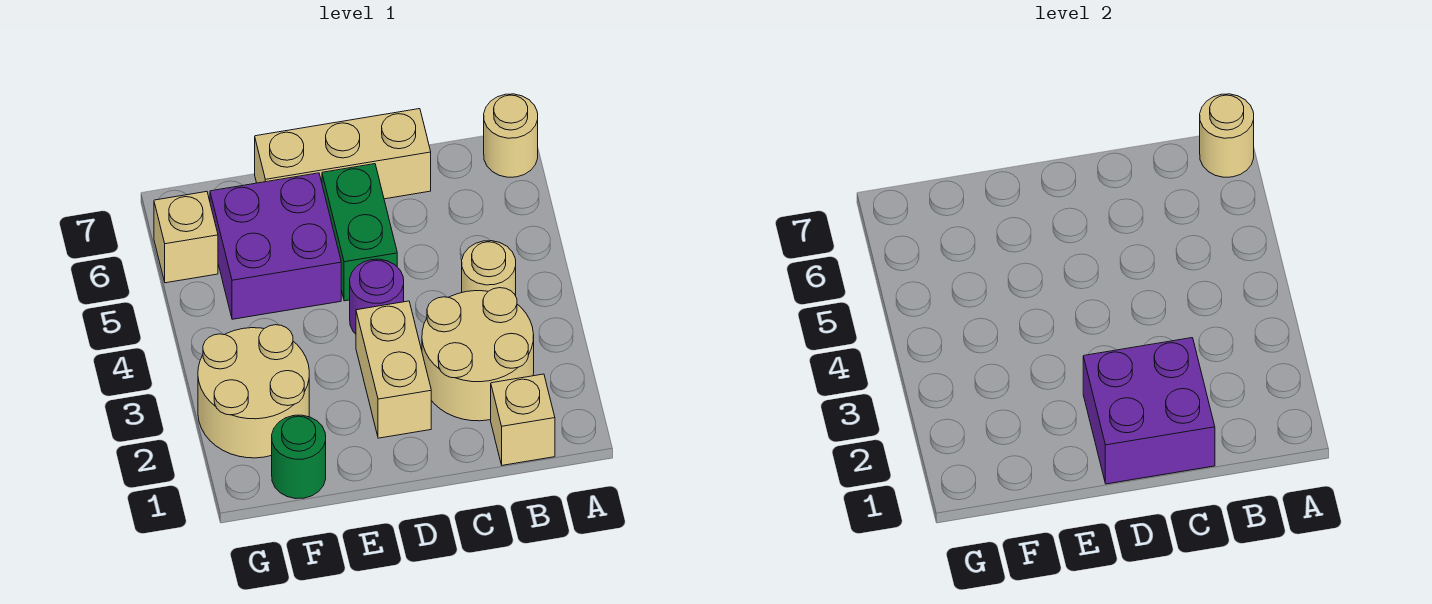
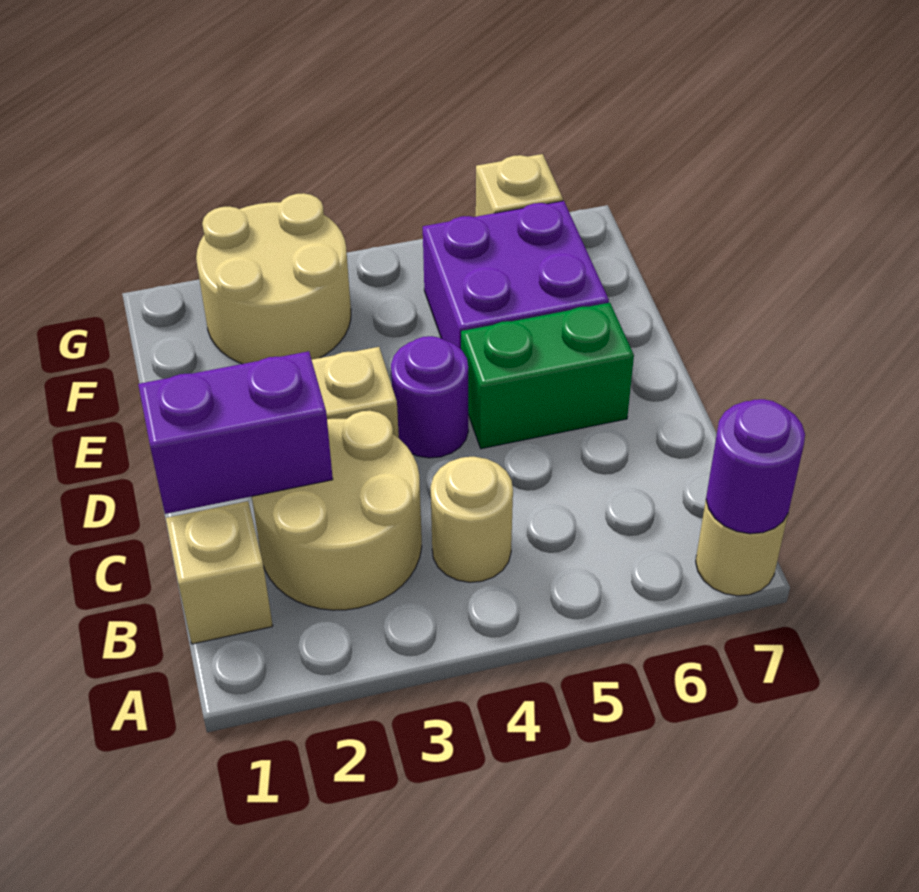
tan round brick A7 level 2 -> purple round brick A7 level 2
purple brick C1:D2 level 2 -> purple brick C1:C2 level 2
tan brick C7:E7 level 1 -> none
green round brick F1 level 1 -> none

